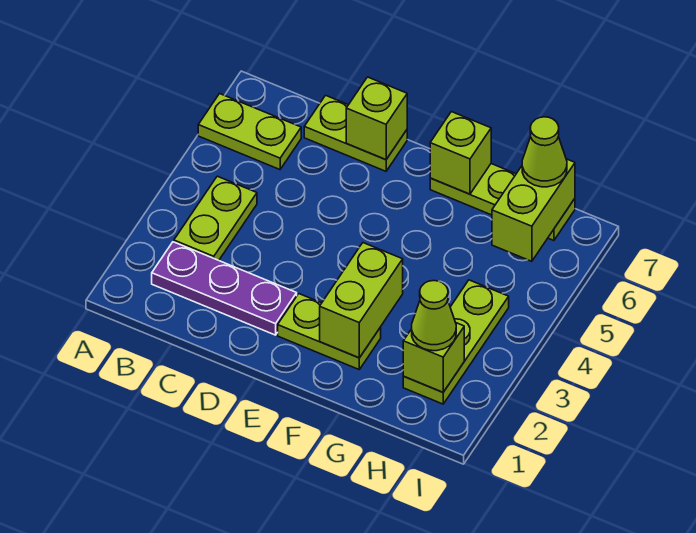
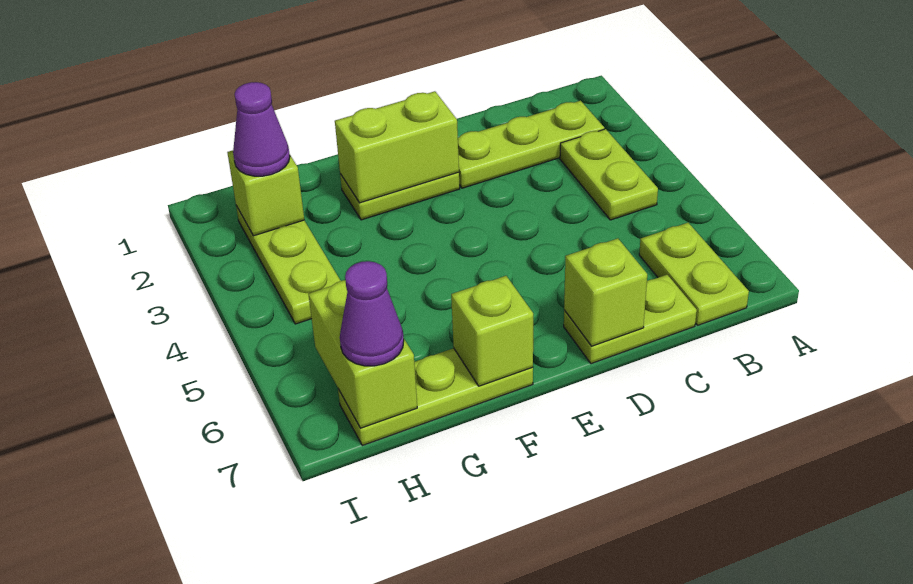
lime plate A6:B6 level 1 -> lime plate B6:B7 level 1
purple plate B2:D2 level 1 -> lime plate B2:D2 level 1
lime brick F2:F3 level 2 -> lime brick E2:F2 level 2
lime cone H2 level 3 -> purple cone H2 level 3
lime cone H7 level 3 -> purple cone H7 level 3

